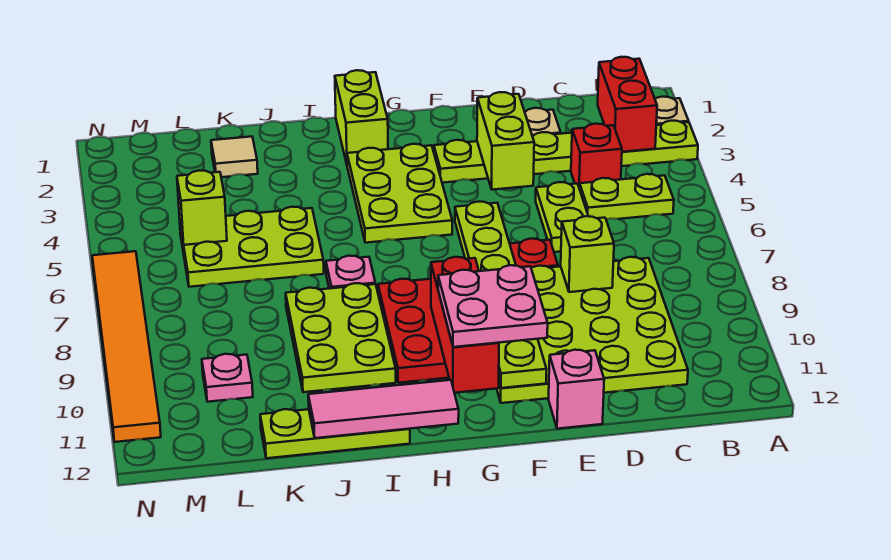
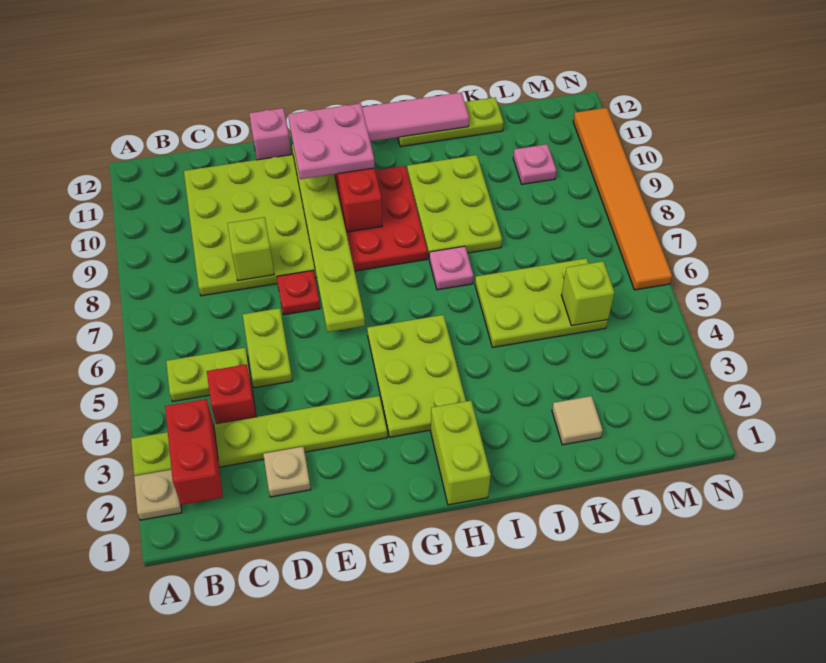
lime brick E3:E4 level 2 -> none

